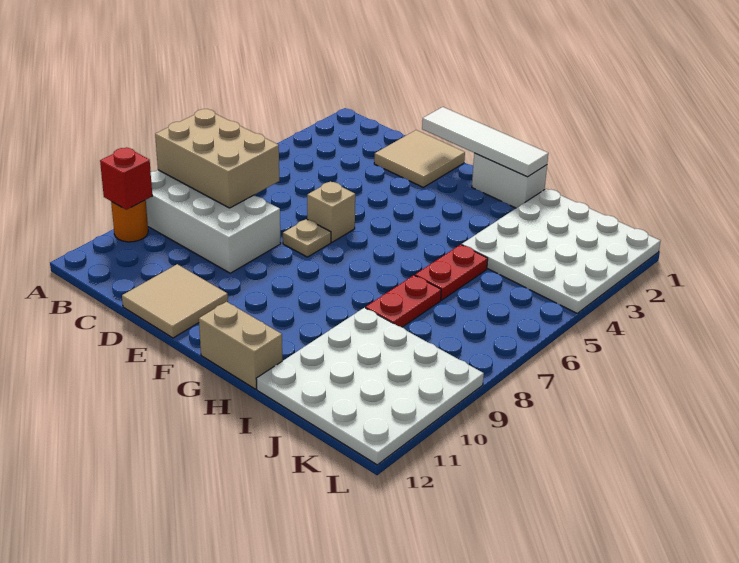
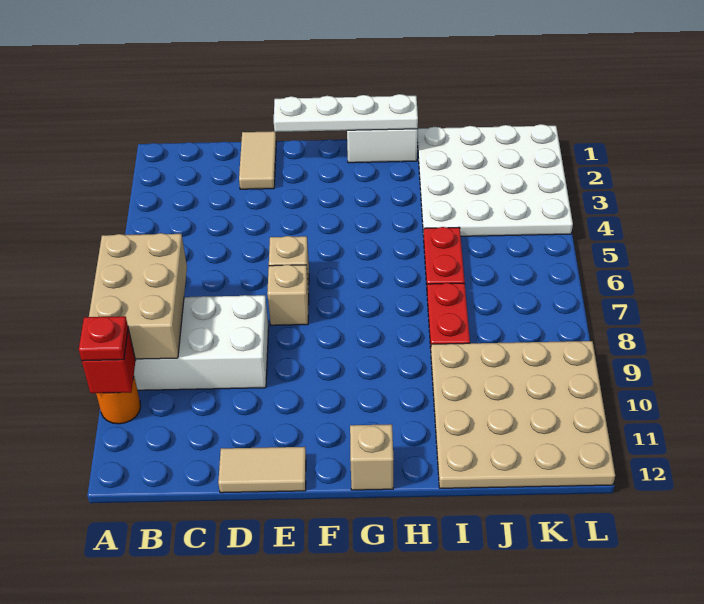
tan brick A7:C8 level 2 -> tan brick A7:B9 level 2
none -> red plate A10 level 3
tan tile D1:E2 level 1 -> tan tile D1:D2 level 1
tan tile D11:E12 level 1 -> tan tile D12:E12 level 1
white tile E1:H1 level 2 -> white plate E1:H1 level 2
tan plate E7 level 1 -> tan brick E7 level 1
tan brick G12:H12 level 1 -> tan brick G12 level 1
white plate I9:L12 level 1 -> tan plate I9:L12 level 1

